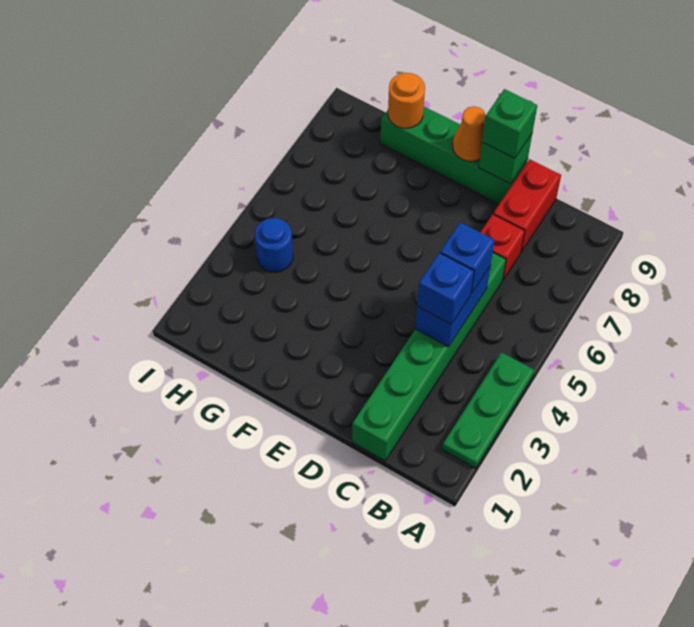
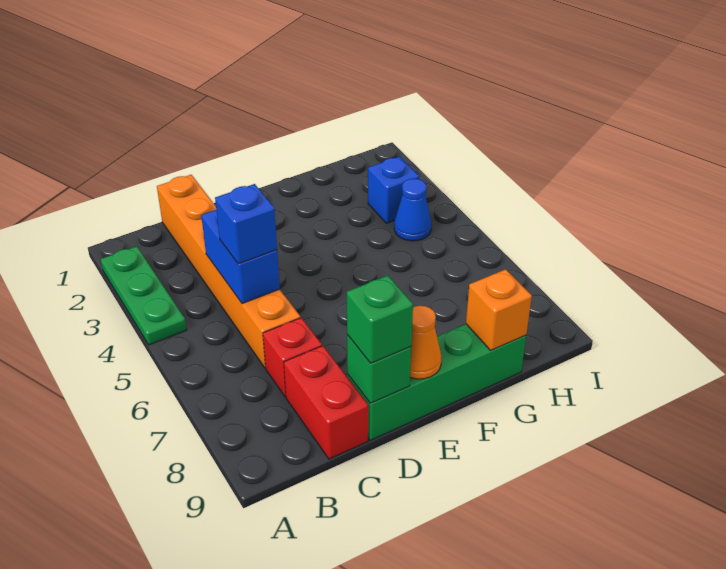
green brick C1:C6 level 1 -> orange brick C1:C6 level 1
blue brick C4 level 3 -> blue brick H3 level 1
orange round brick G9 level 2 -> orange brick G9 level 2
blue round brick H4 level 1 -> blue cone H4 level 1

